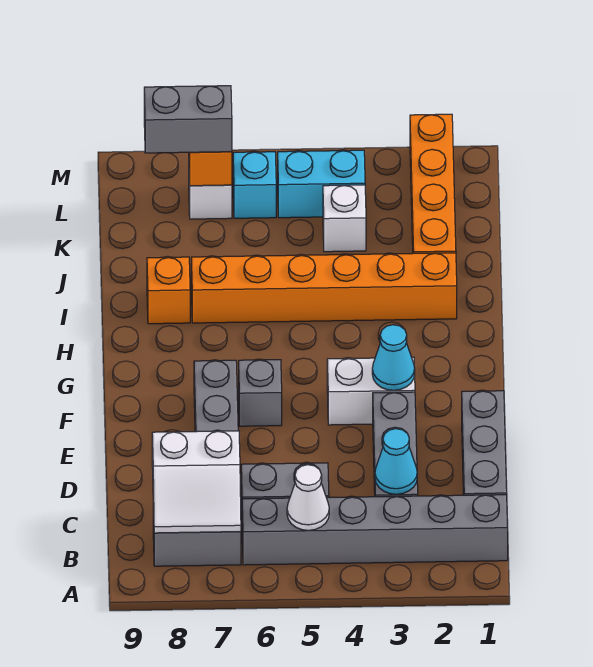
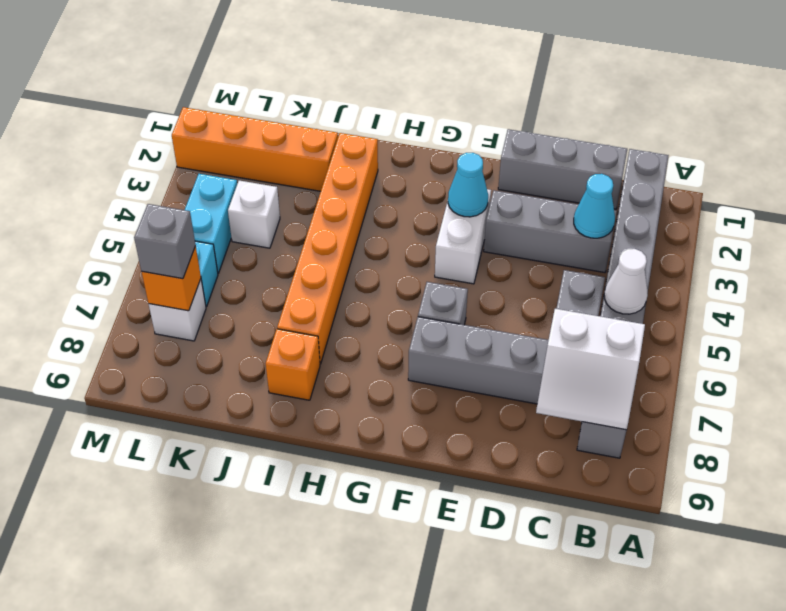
white slope B7:C8 level 2 top C -> white slope B7:C8 level 2 top 7
grey brick L7:L8 level 3 -> grey brick L7 level 3

